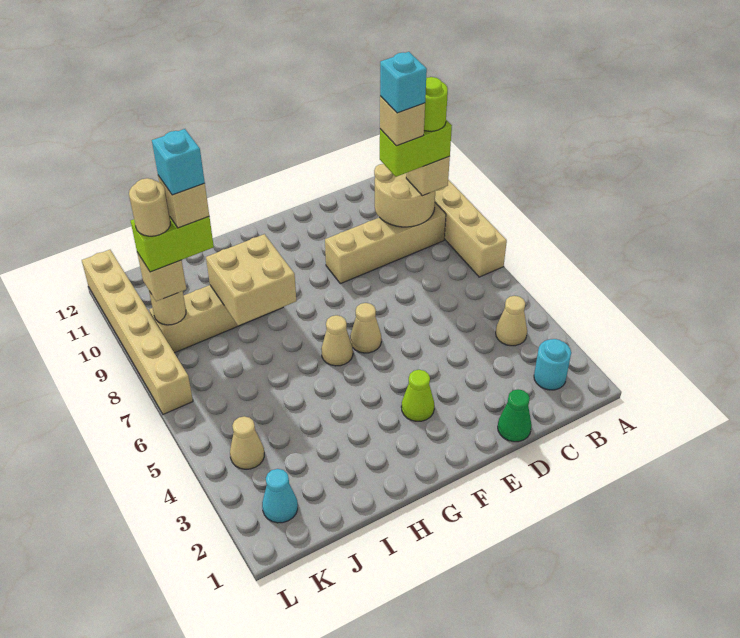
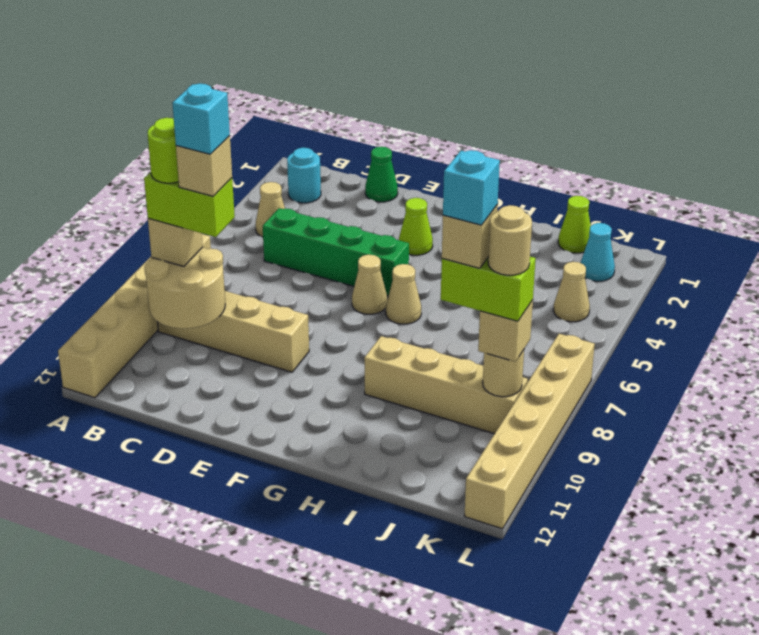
none -> green brick C5:F5 level 1
tan brick H8:I9 level 2 -> none
none -> lime cone J1 level 1

